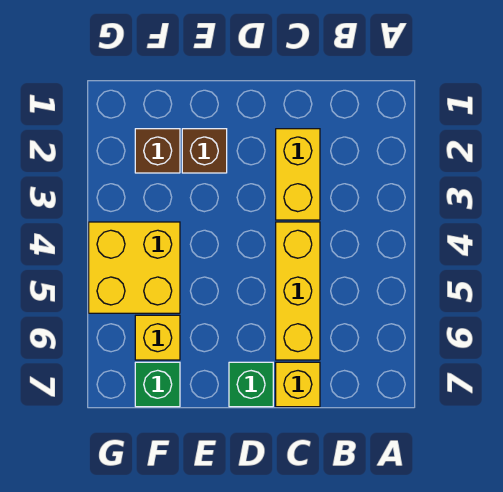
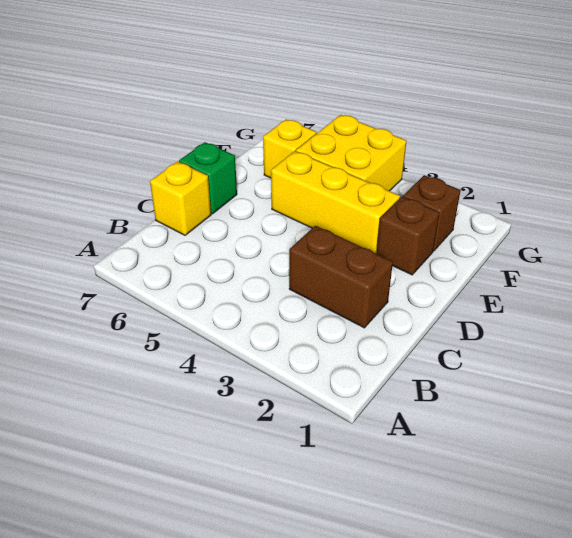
yellow brick C2:C3 level 1 -> brown brick C2:C3 level 1
yellow brick C4:C6 level 1 -> yellow brick E3:E5 level 1
green brick F7 level 1 -> none

